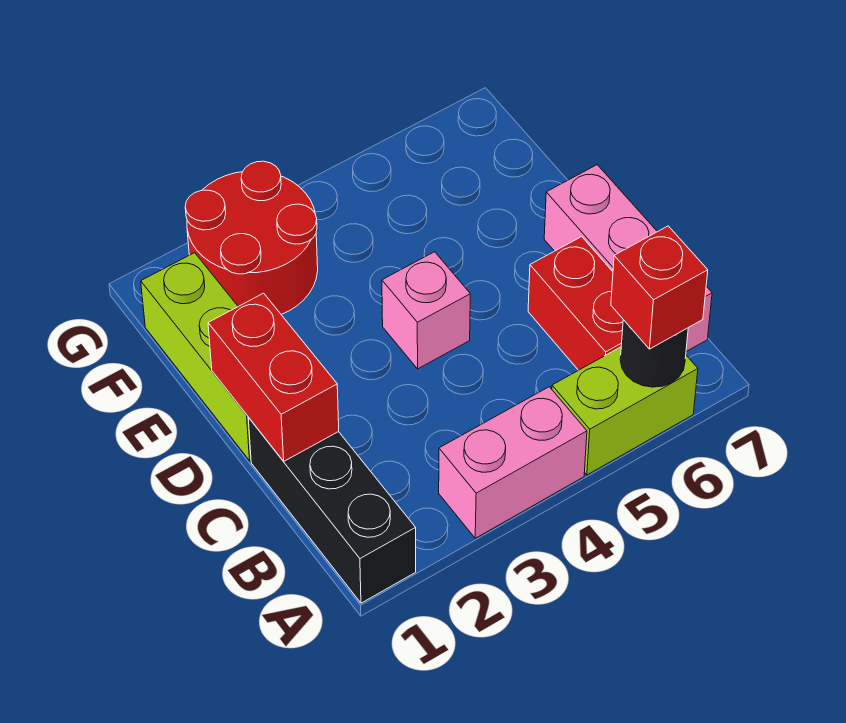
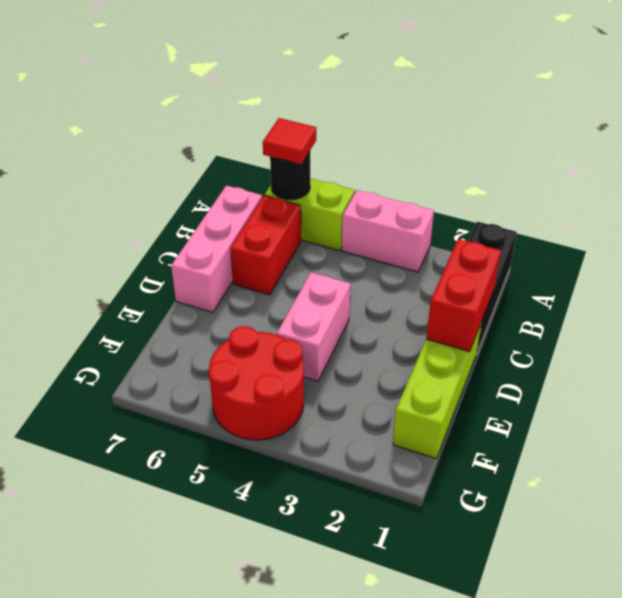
red brick A6 level 3 -> red tile A6 level 3
pink brick D4 level 1 -> pink brick D4:E4 level 1
red round brick F2:G3 level 1 -> red round brick F4:G5 level 1

